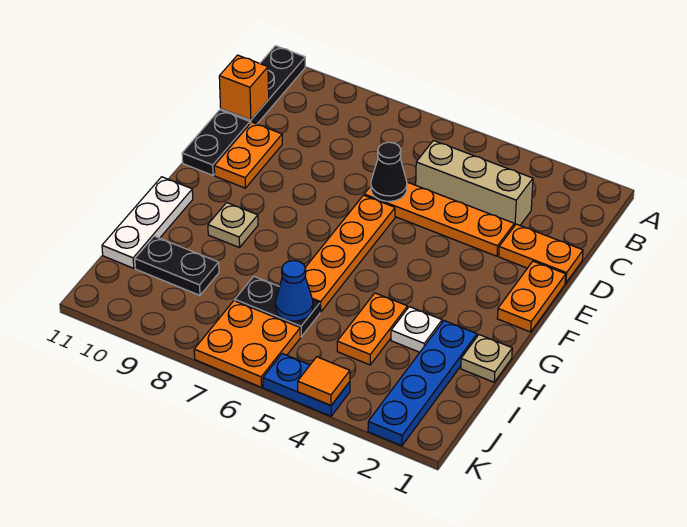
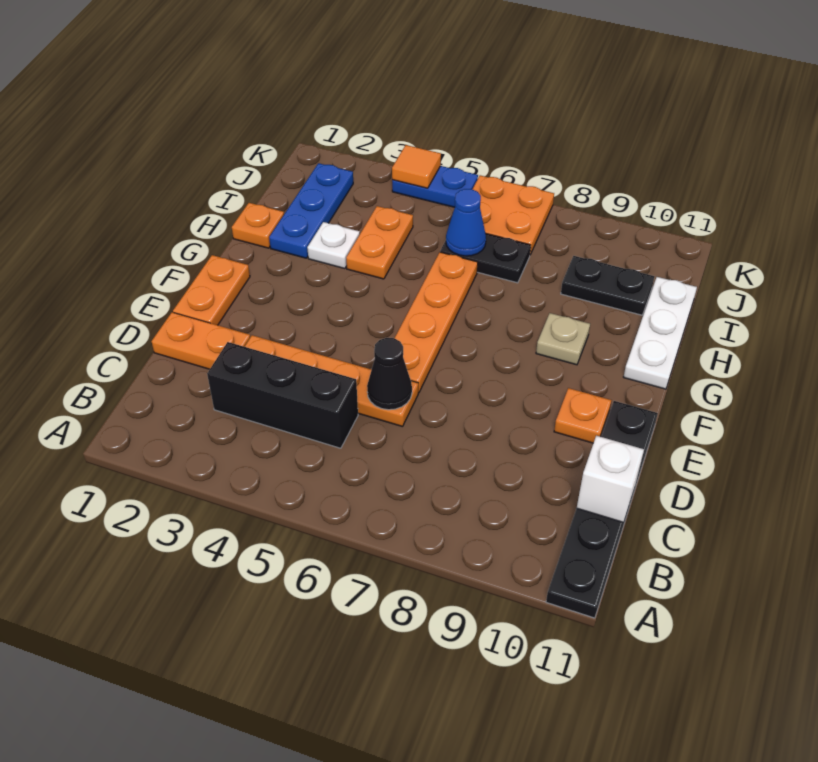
tan brick C3:C5 level 1 -> black brick C3:C5 level 1
orange brick C11 level 2 -> white brick C11 level 2
orange plate D10:E10 level 1 -> orange plate E10 level 1
tan plate H1 level 1 -> orange plate H1 level 1
blue plate H2:K2 level 1 -> blue plate H2:J2 level 1

